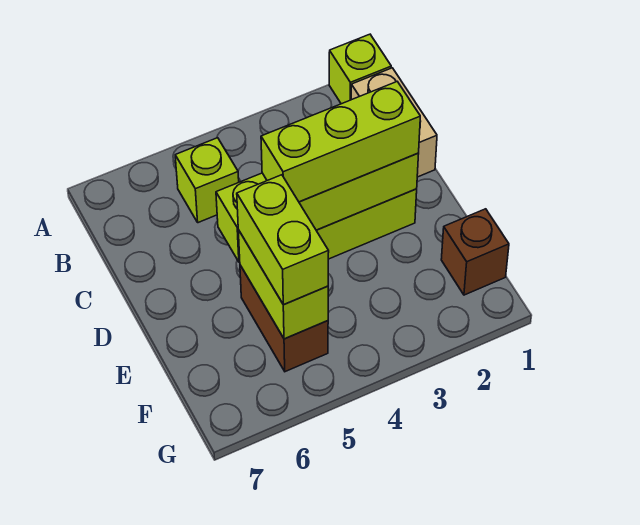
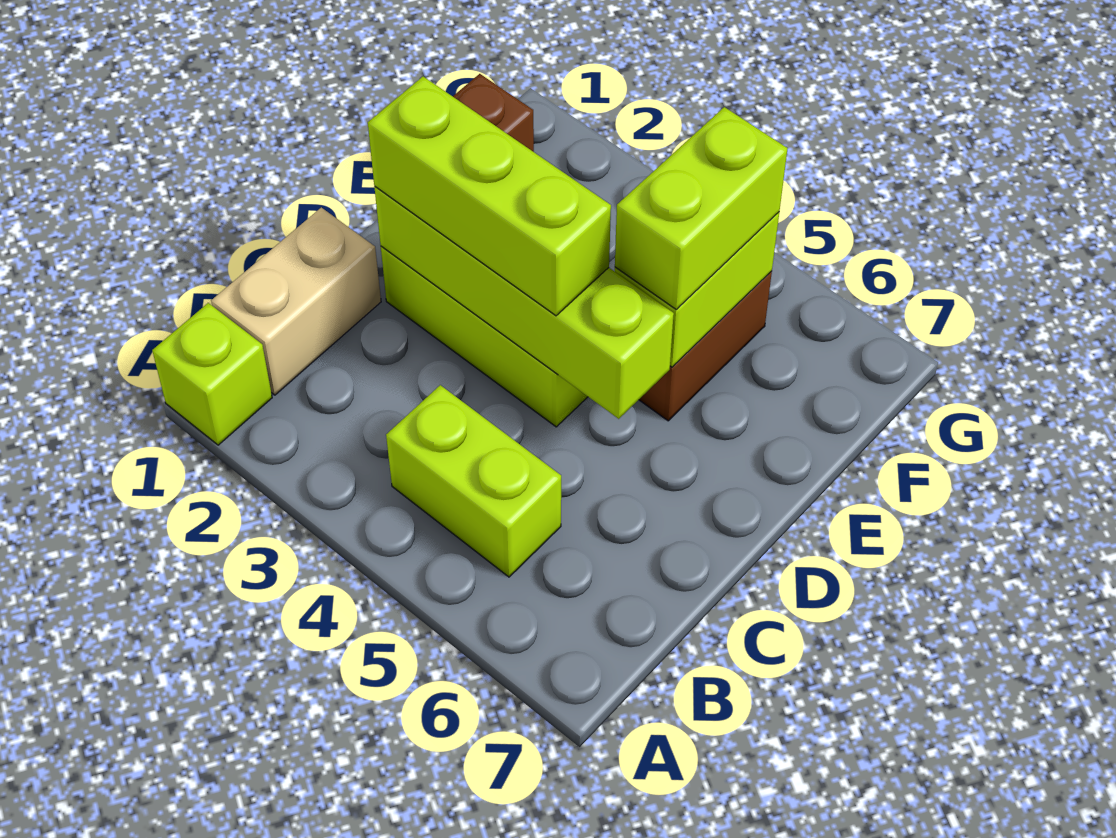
lime brick B5 level 1 -> lime brick B4:B5 level 1

